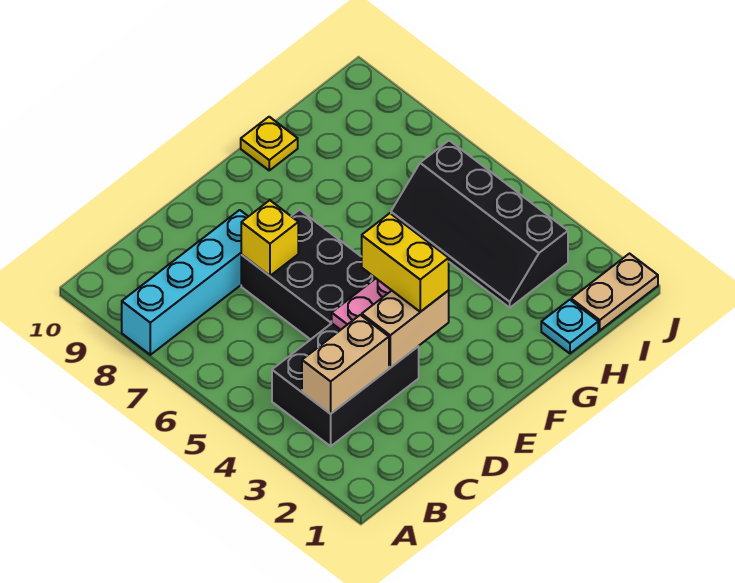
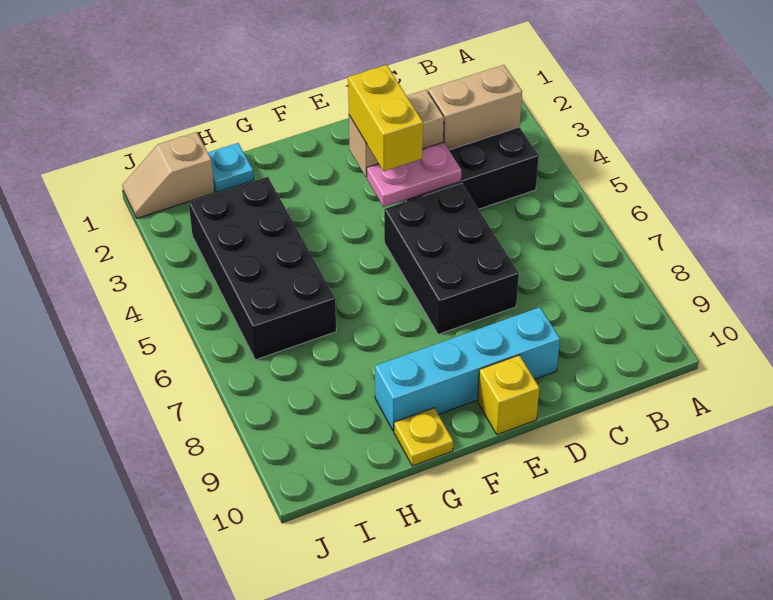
cyan brick A8:D8 level 1 -> cyan brick D9:G9 level 1
yellow brick D7 level 2 -> yellow brick E10 level 1
black slope H3:I6 level 1 top I -> black brick H3:I6 level 1
tan plate I1:J1 level 1 -> tan slope I1:J1 level 1 top I

